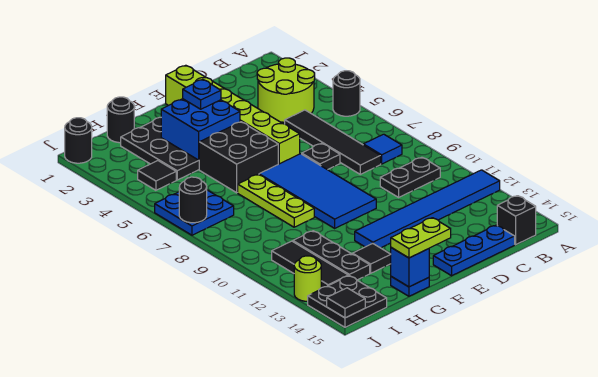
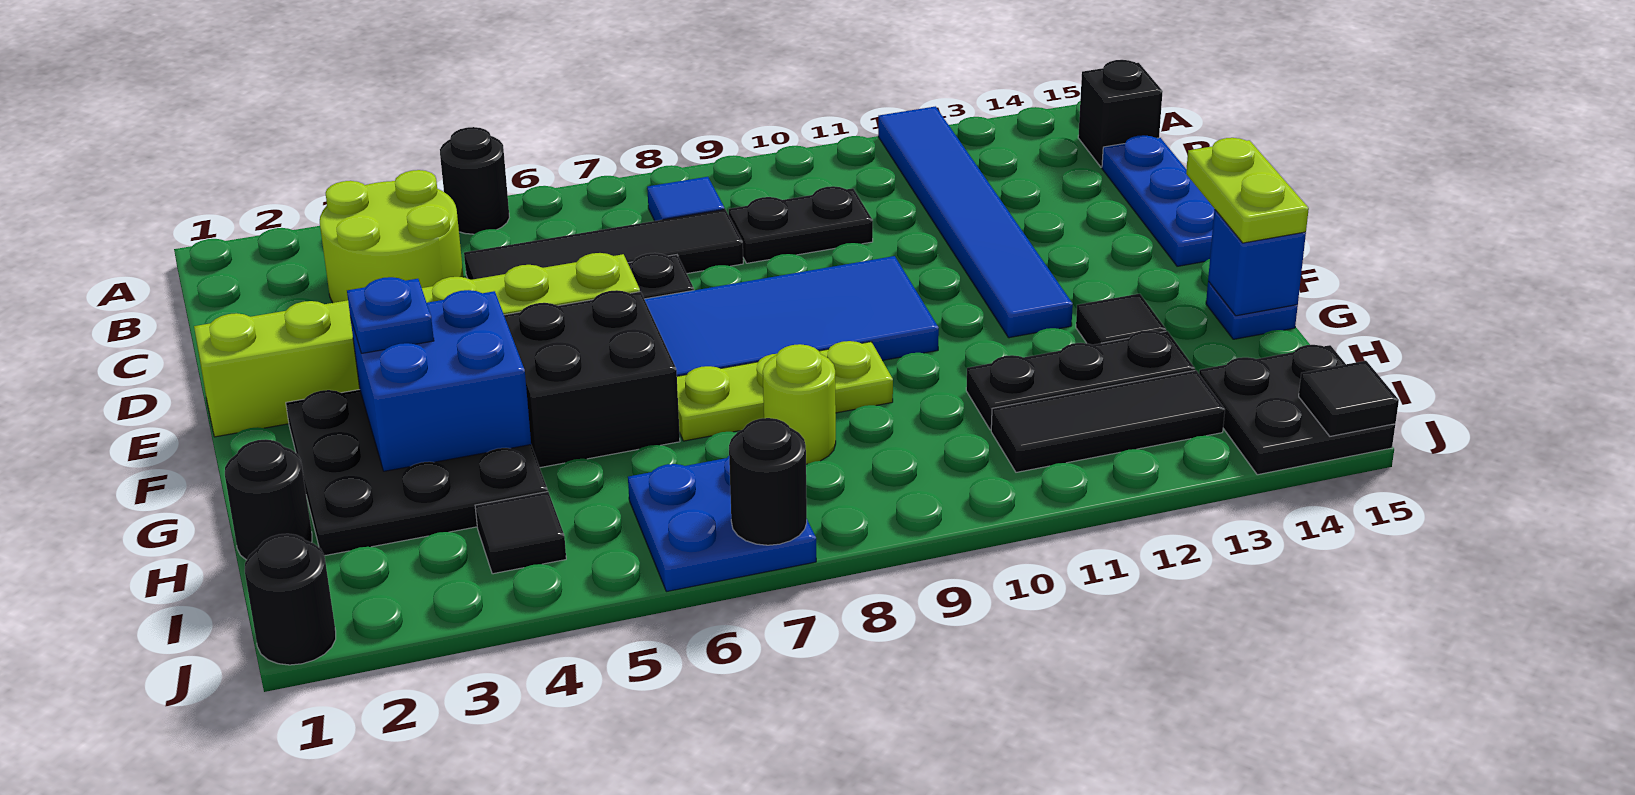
black plate B10:C10 level 1 -> black plate C9:C10 level 1
lime round brick J13 level 1 -> lime round brick H8 level 1

